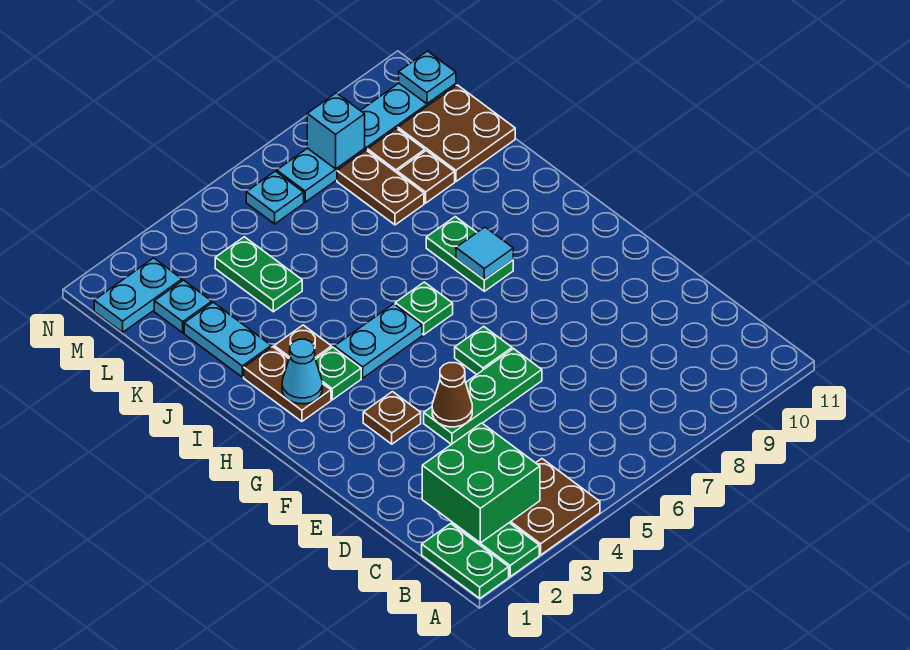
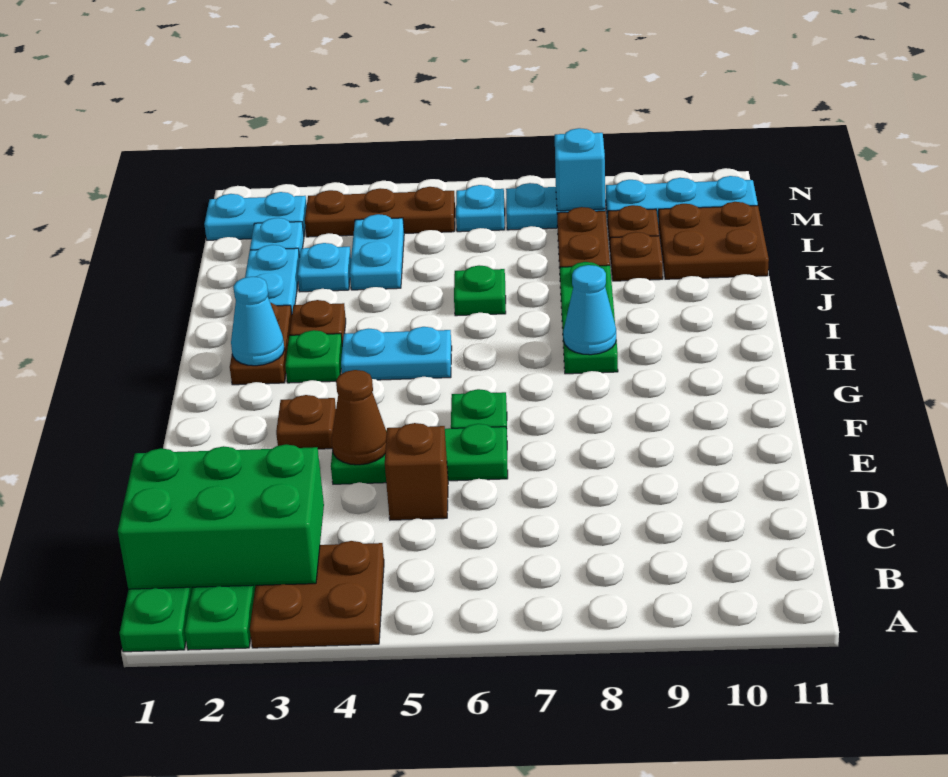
green brick B2:C3 level 2 -> green brick B1:C3 level 2
none -> brown brick D5 level 1
green plate H6 level 1 -> green plate J6 level 1
green plate H8:I8 level 1 -> green plate H8:J8 level 1
cyan tile H8 level 2 -> cyan cone H8 level 2
green plate K4:L4 level 1 -> cyan plate K4:L4 level 1
none -> brown plate M3:M5 level 1
cyan plate M11 level 2 -> cyan plate K3 level 1

